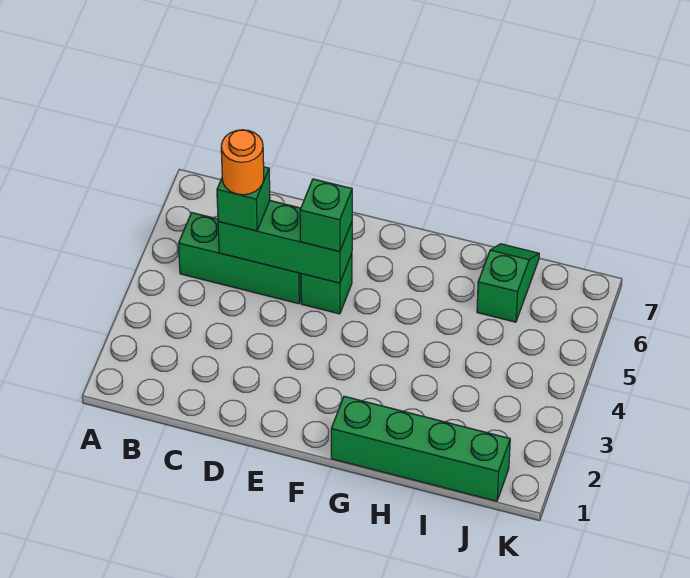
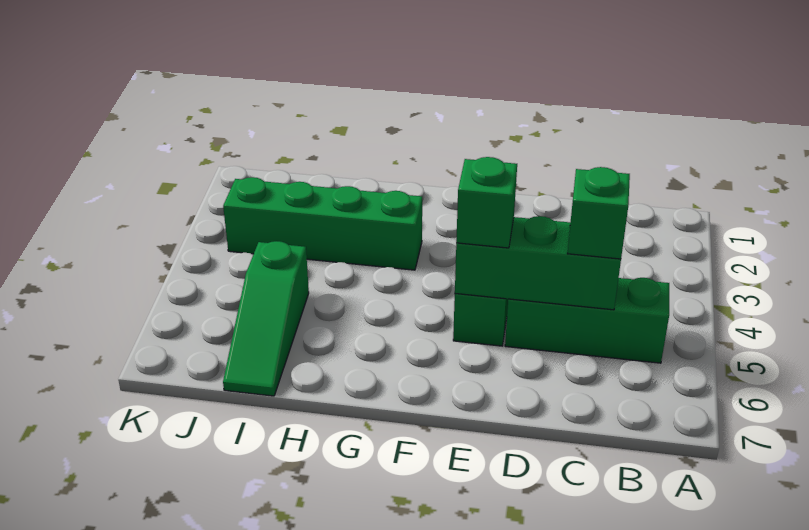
orange round brick C5 level 4 -> none
green brick G1:J1 level 1 -> green brick G3:J3 level 1
green slope I6:I7 level 1 top 6 -> green slope I5:I7 level 1 top 5

